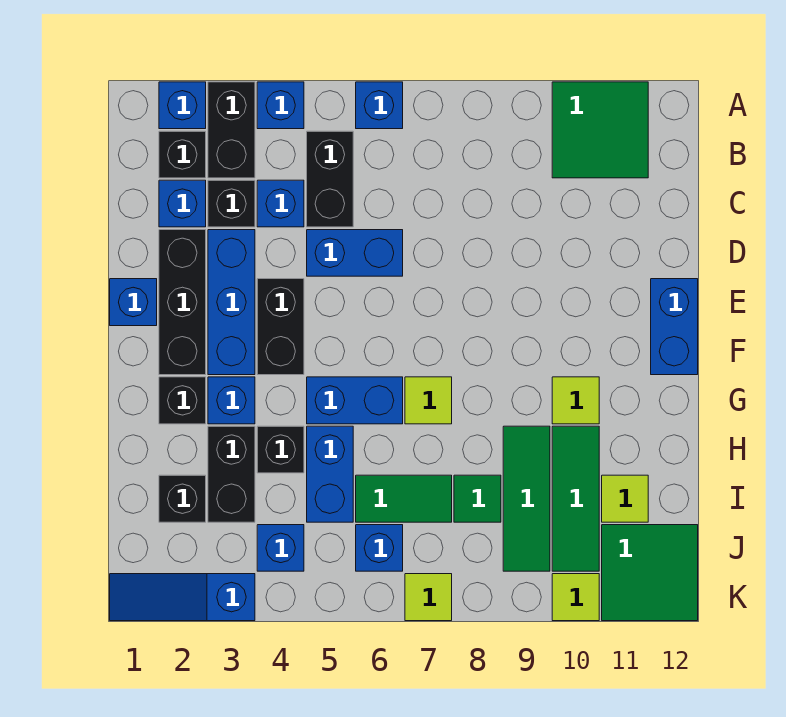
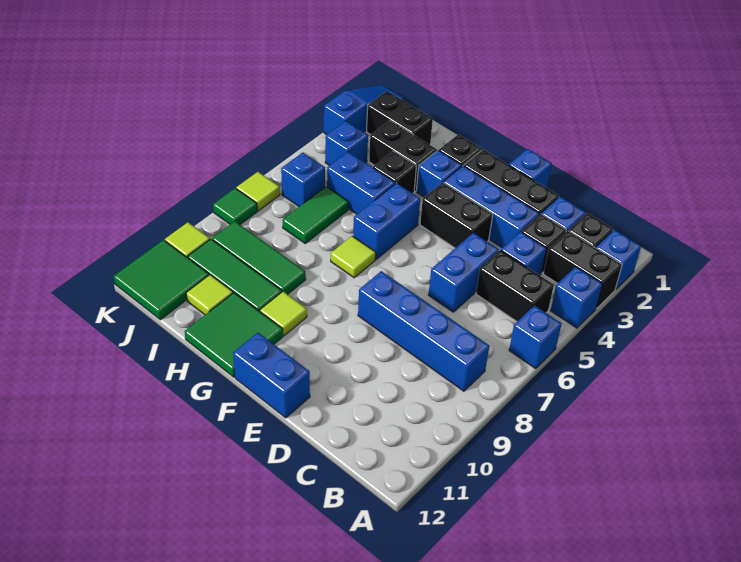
green tile A10:B11 level 1 -> green tile G11:H12 level 1
none -> blue brick B8:E8 level 1
black brick I2 level 1 -> black brick I2:J2 level 1
green tile I8 level 1 -> green tile K8 level 1

